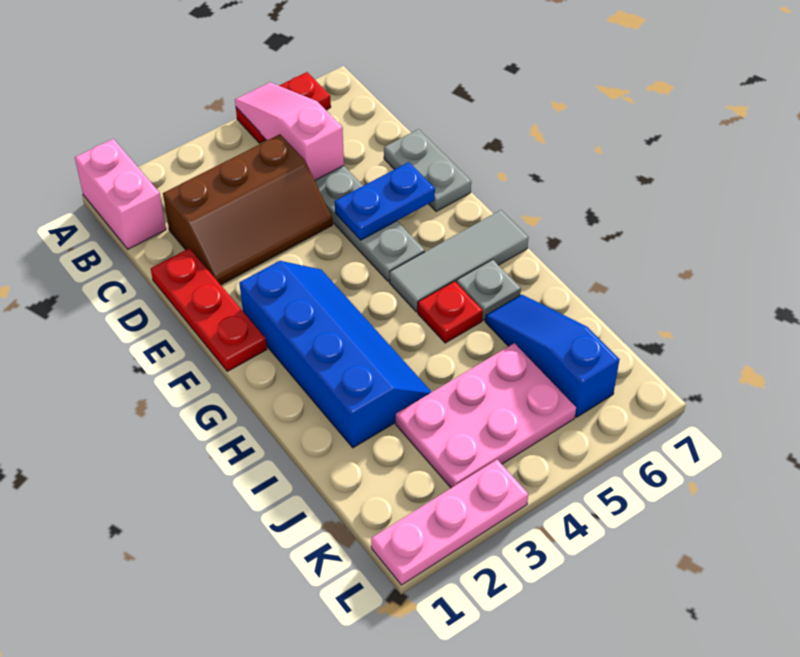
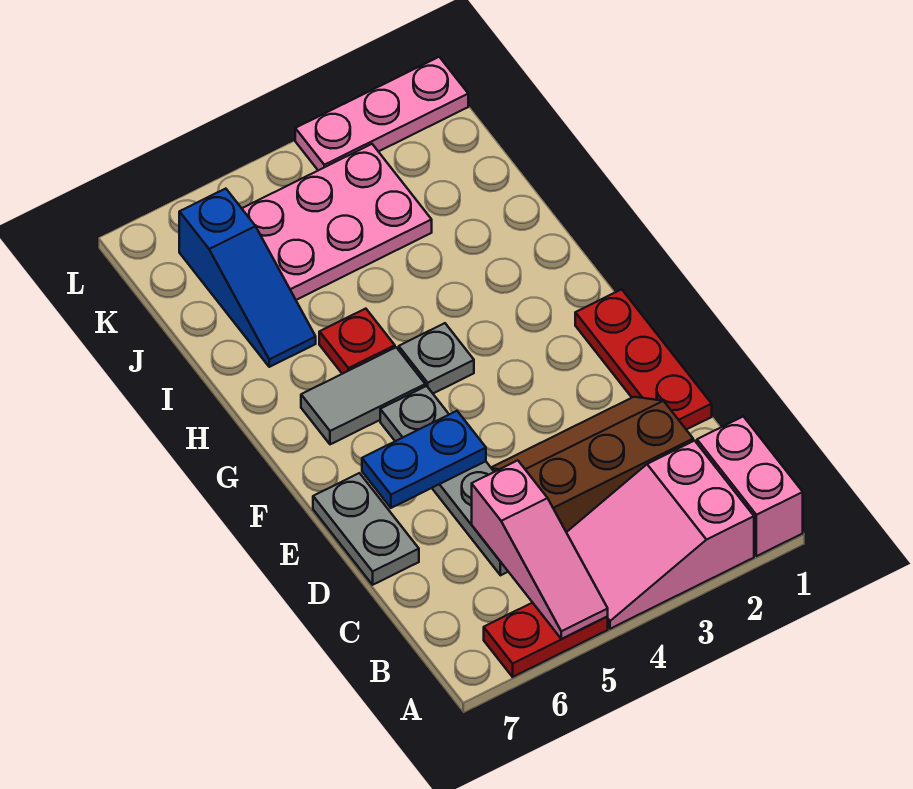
none -> pink slope A2:B4 level 1 top 2
blue slope F2:I3 level 1 top 2 -> none
grey tile G5:G7 level 1 -> grey tile G5:G6 level 1
grey plate H6 level 1 -> grey plate G4 level 1

